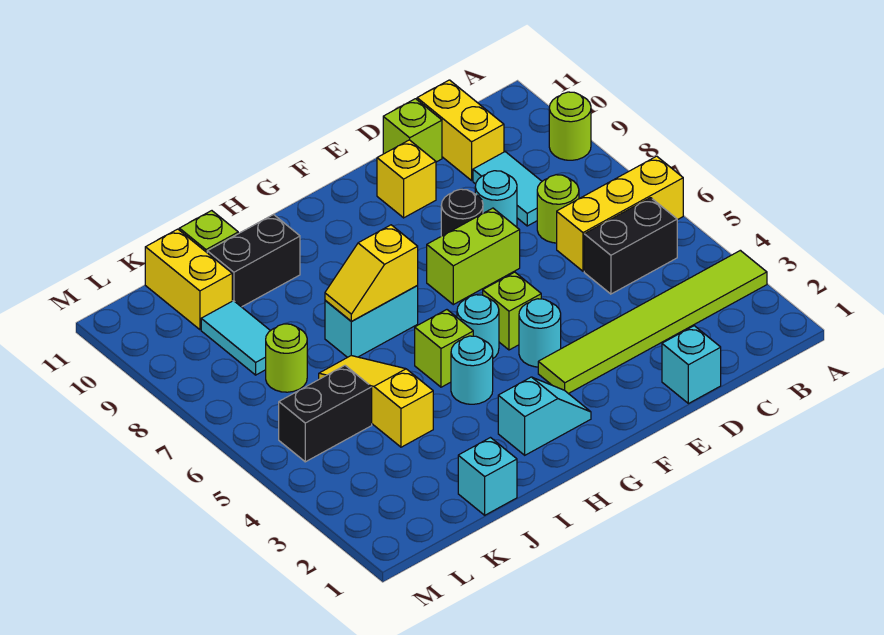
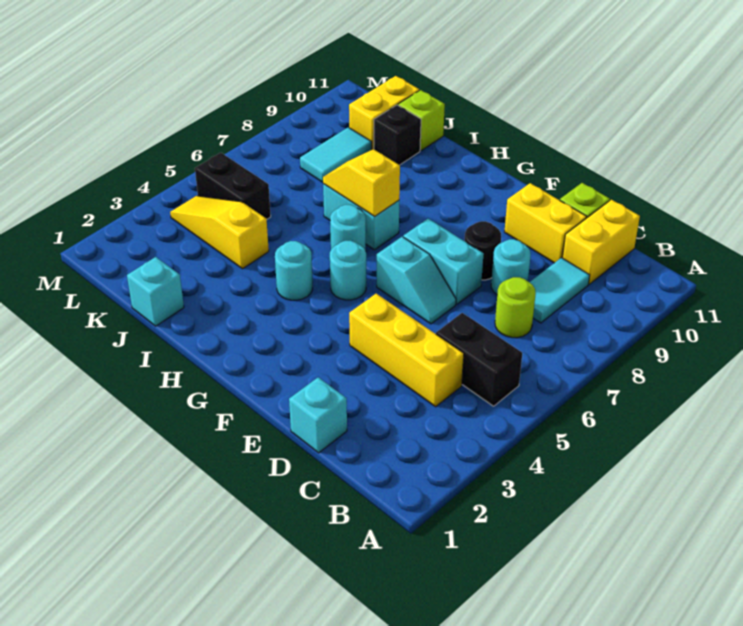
lime tile A3:F3 level 1 -> none
yellow brick A6:C6 level 1 -> yellow brick C4:E4 level 1
lime round brick A9 level 1 -> none
lime brick E7:F7 level 1 -> cyan brick E7:F7 level 1
yellow brick E10 level 1 -> yellow brick D10:E10 level 1
cyan round brick F4 level 1 -> cyan round brick H6 level 1
lime brick F5 level 1 -> none
cyan slope G2:H2 level 1 top H -> cyan slope E6:F6 level 1 top F
lime brick H5 level 1 -> none
black brick I10:J10 level 1 -> black brick J10 level 1
yellow slope J4:J6 level 1 top 4 -> yellow slope J4:L4 level 1 top J
lime round brick K7 level 1 -> none

